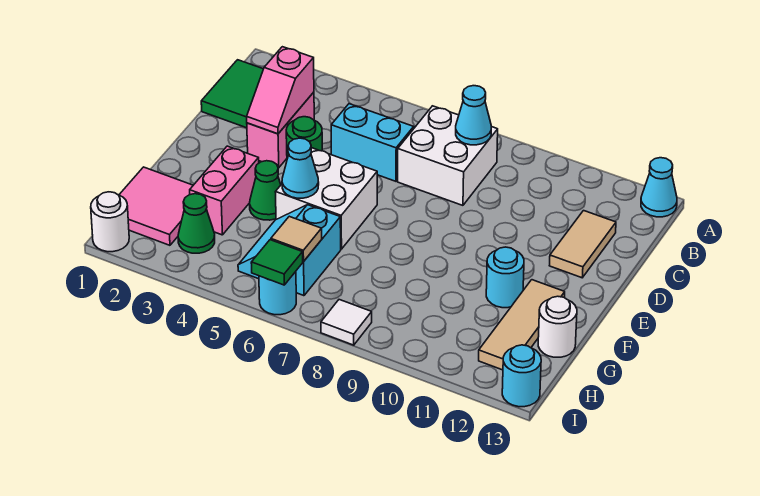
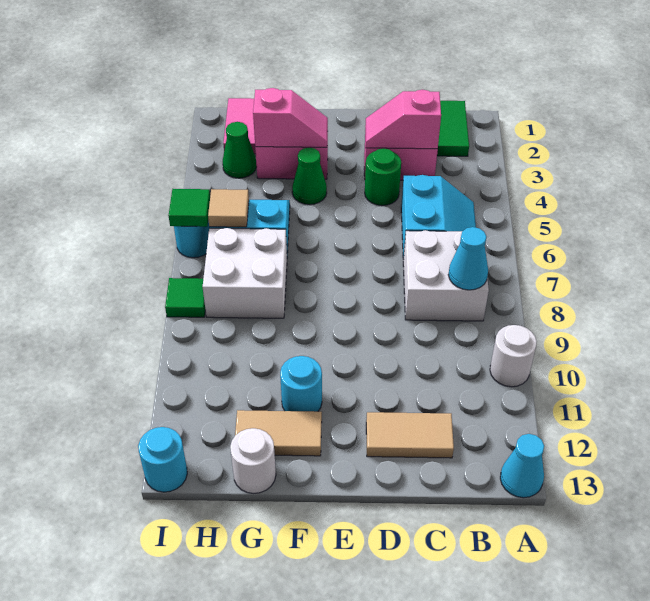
white brick E5:F6 level 1 -> white brick G7:H8 level 1
none -> pink slope F3:G3 level 2 top G
cyan cone F5 level 2 -> none
tan tile F12:H12 level 1 -> tan tile F12:G12 level 1
white round brick I1 level 1 -> white round brick A10 level 1
white tile I8 level 1 -> green tile I8 level 1

